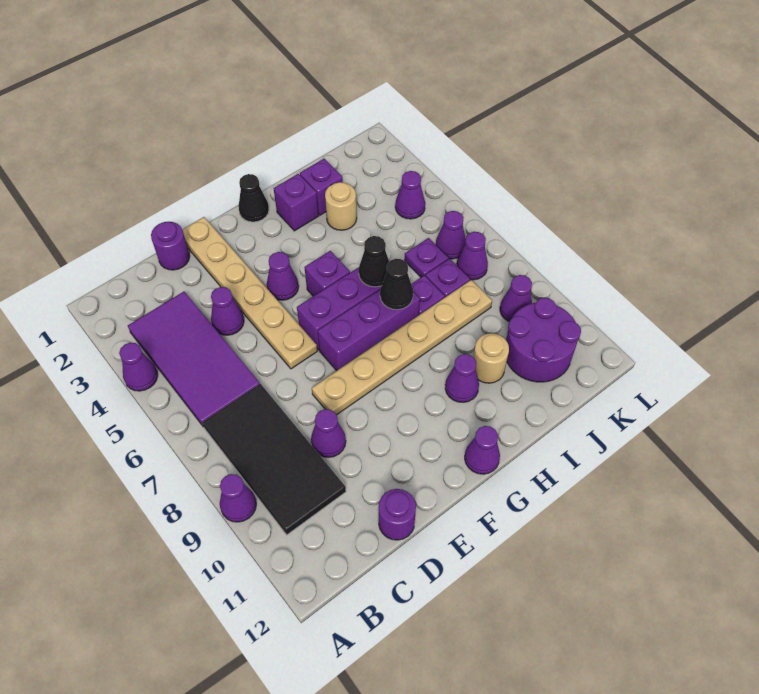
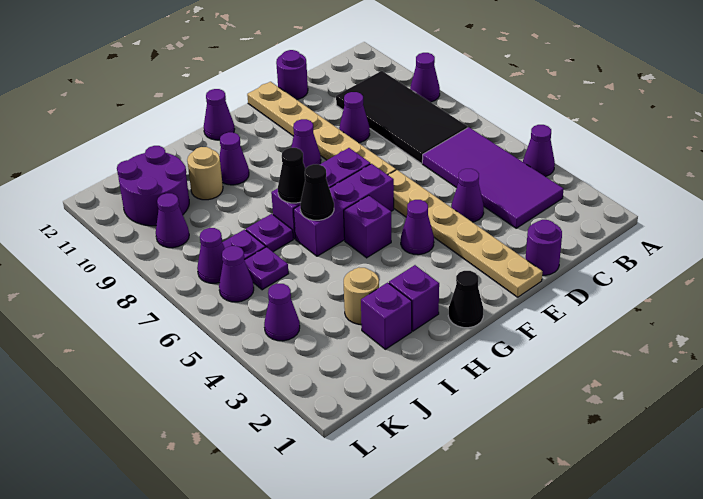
tan plate E8:J8 level 1 -> tan plate E7:E12 level 1
none -> purple cone F9 level 1

